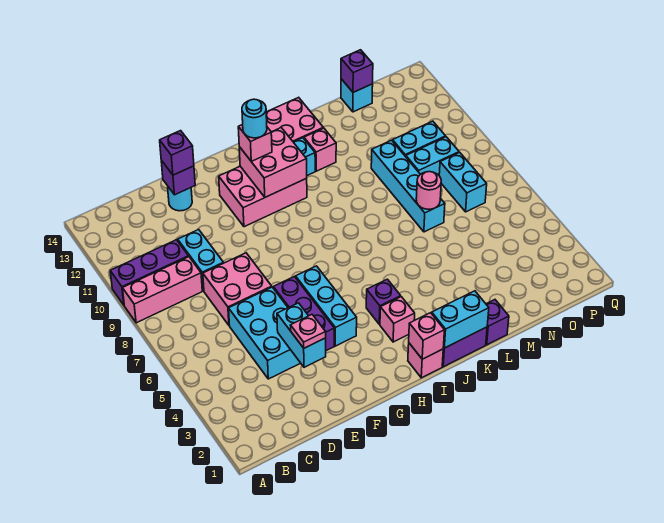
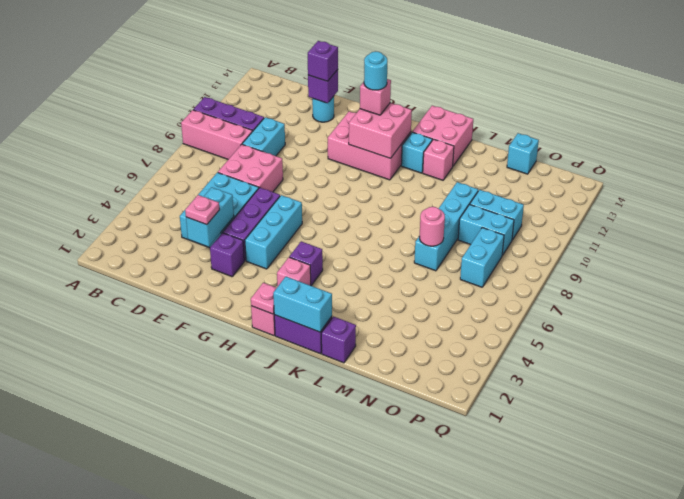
pink brick I1 level 2 -> pink plate I1 level 2
purple brick N14 level 2 -> purple brick F3 level 1

